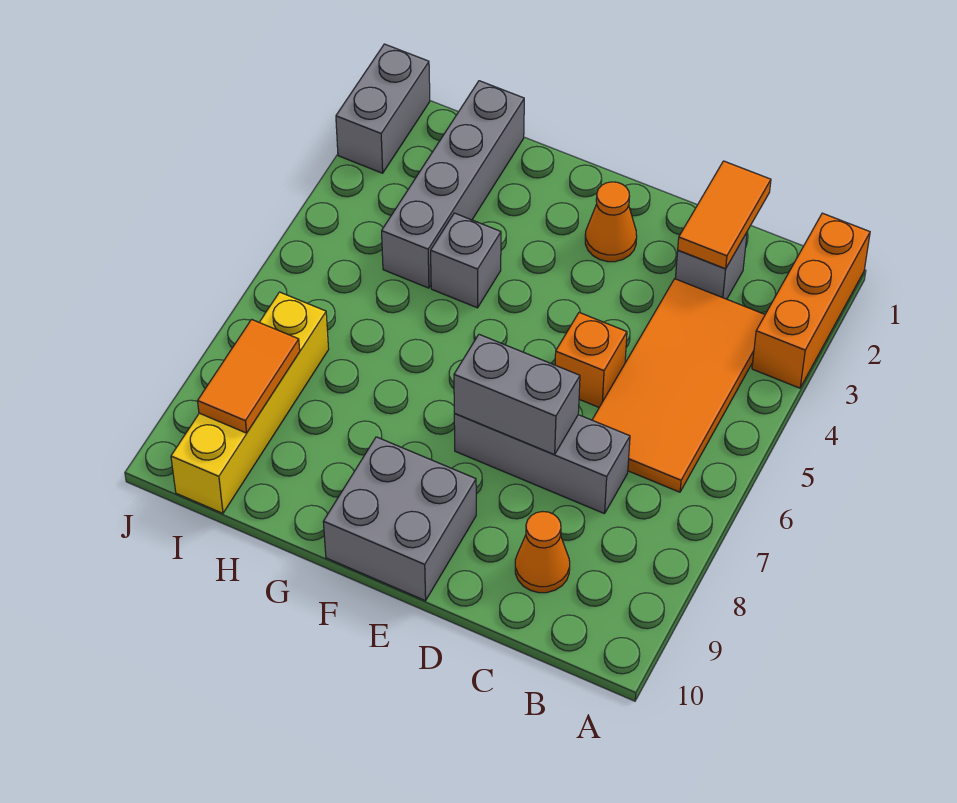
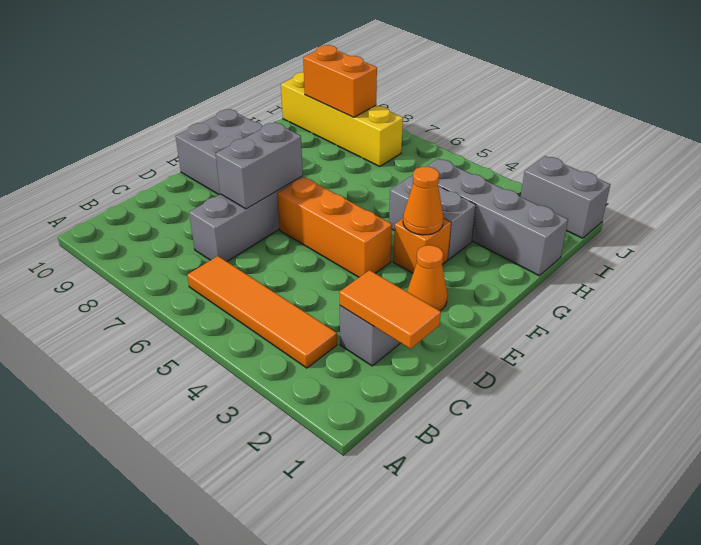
orange brick A1:A3 level 1 -> orange brick E4:E6 level 1
orange tile B3:C6 level 1 -> orange tile B3:B6 level 1
orange cone C9 level 1 -> orange cone F3 level 2
orange brick D5 level 1 -> orange brick F3 level 1
grey brick G4 level 1 -> grey brick G3:G4 level 1
orange tile I8:I9 level 2 -> orange brick I8:I9 level 2

